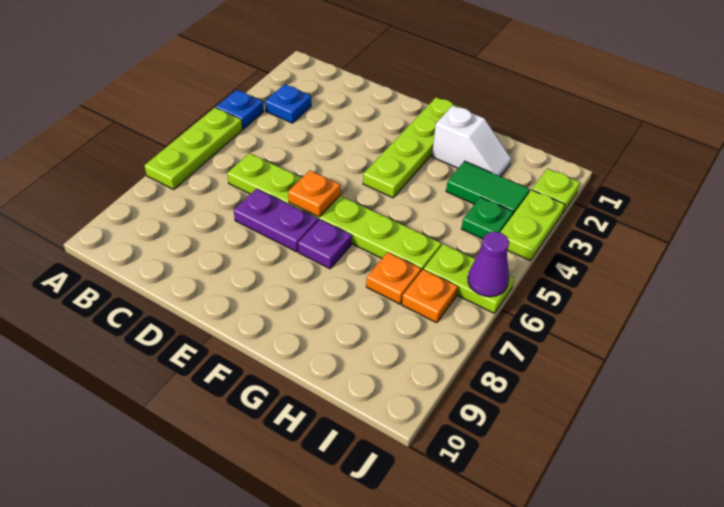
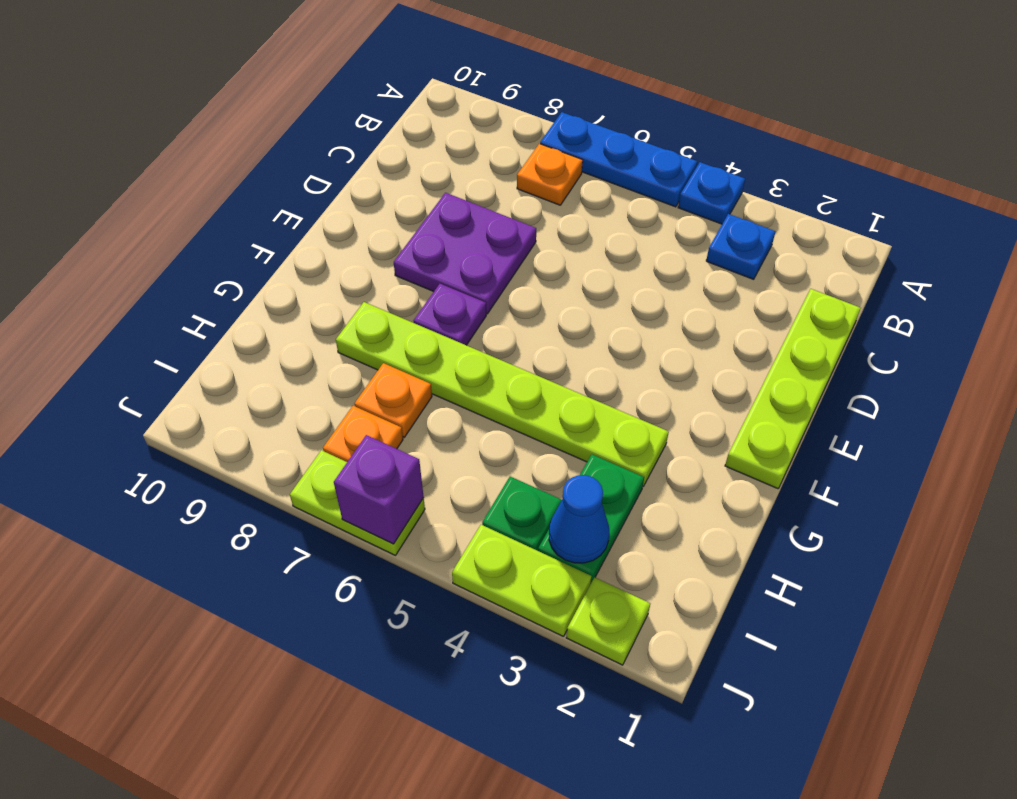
lime plate A5:A7 level 1 -> blue plate A5:A7 level 1
lime plate C6:H6 level 1 -> lime plate G3:G8 level 1
purple plate D7:E7 level 1 -> purple plate D7:E8 level 1
orange plate E6 level 2 -> orange plate B7 level 1
lime plate F1:F4 level 1 -> lime plate C1:F1 level 1
white slope G2:H2 level 1 top G -> none
green tile H3:I3 level 1 -> green plate H3:I3 level 1
none -> blue cone I3 level 2
lime plate I6:J6 level 1 -> lime plate J6:J7 level 1
purple cone J6 level 2 -> purple brick J6 level 2

